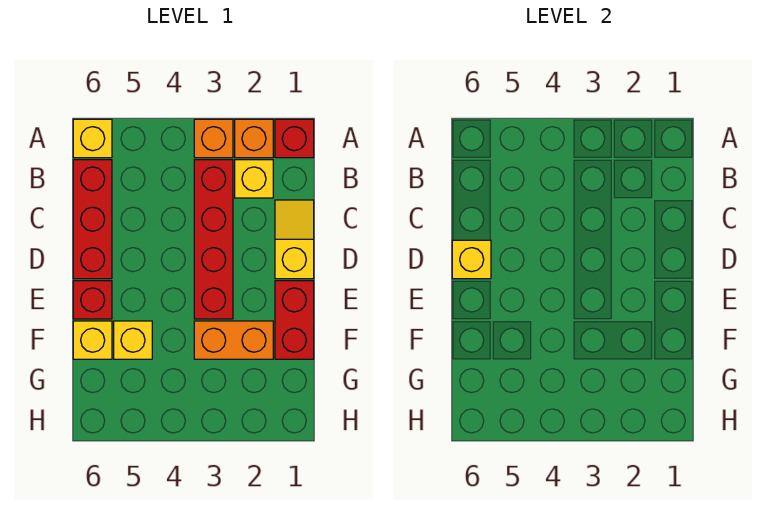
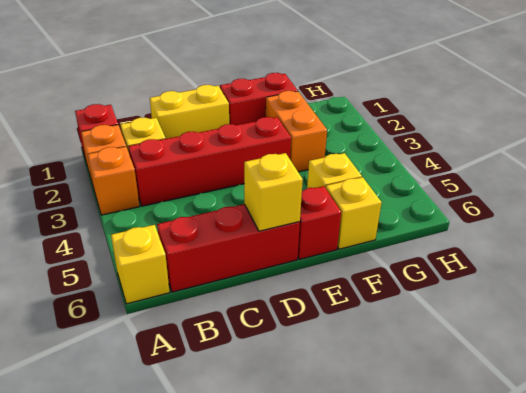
yellow slope C1:D1 level 1 top D -> yellow brick C1:D1 level 1

